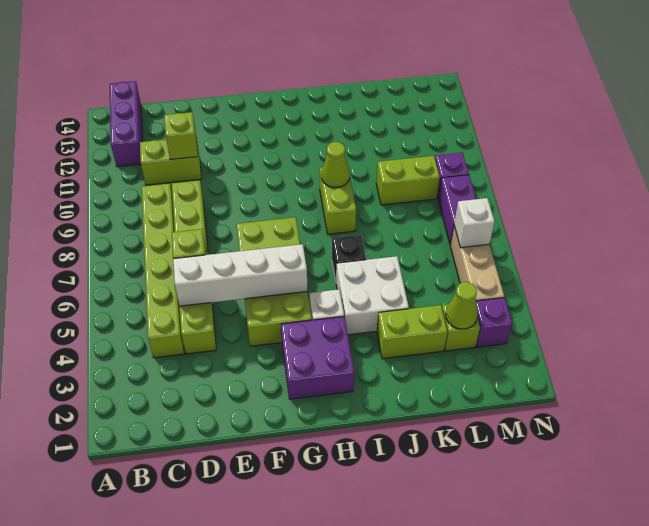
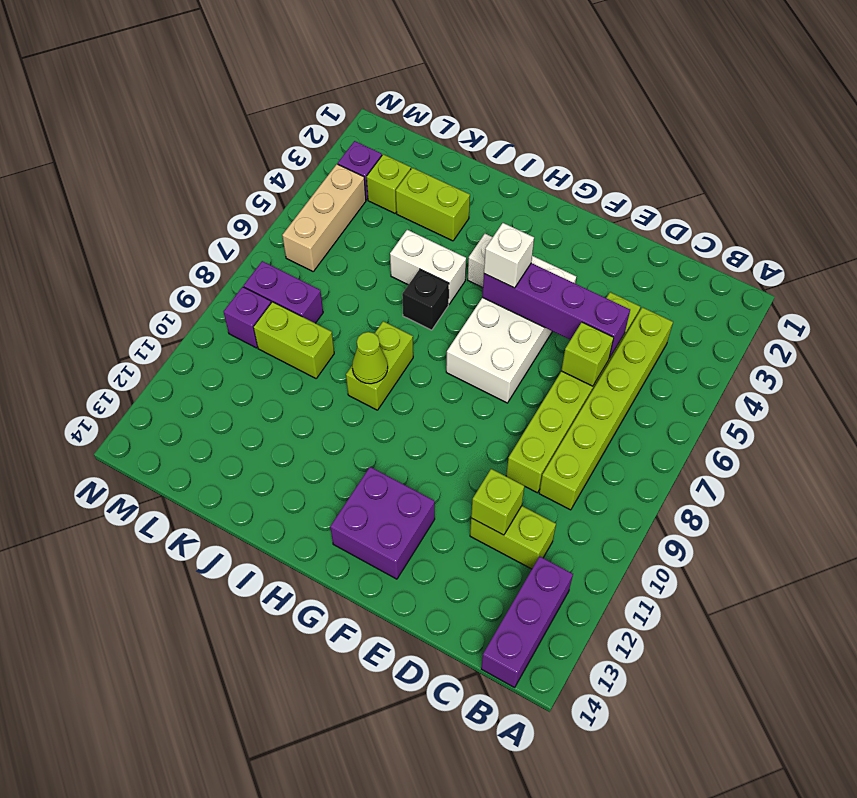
white brick D5:G5 level 2 -> purple brick D5:G5 level 2
lime brick F4:G7 level 1 -> white brick F4:G7 level 1
purple brick G2:H3 level 1 -> purple brick F12:G13 level 1
white brick I4:J5 level 1 -> white brick I5:J5 level 1
lime cone L3 level 2 -> none
white brick M6 level 2 -> white brick G5 level 3
purple brick M7:M8 level 1 -> purple brick L8:M8 level 1

